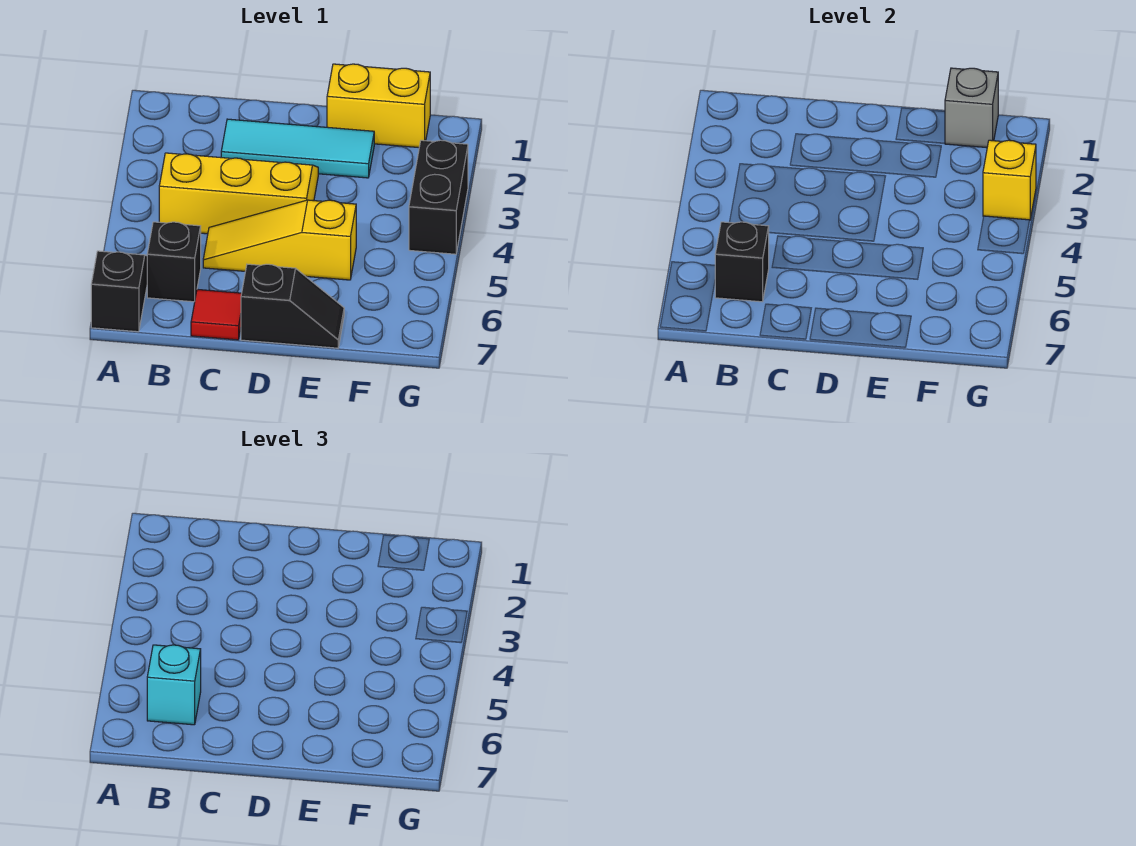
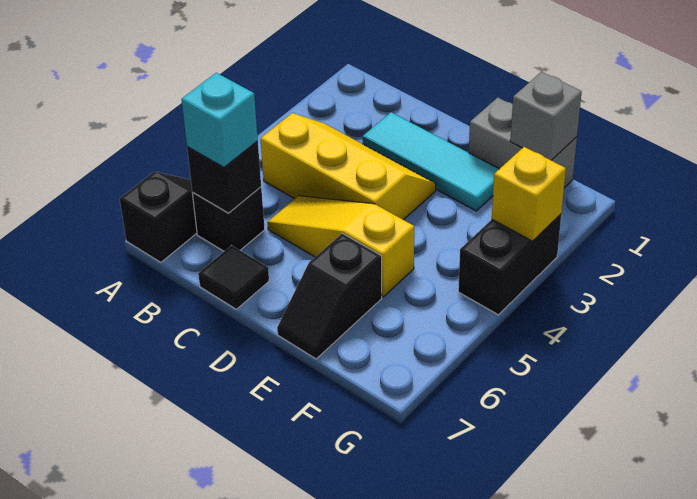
red tile C7 level 1 -> black tile C7 level 1
black slope D7:E7 level 1 top D -> black slope E6:E7 level 1 top 6
yellow brick E1:F1 level 1 -> grey brick E1:F1 level 1

